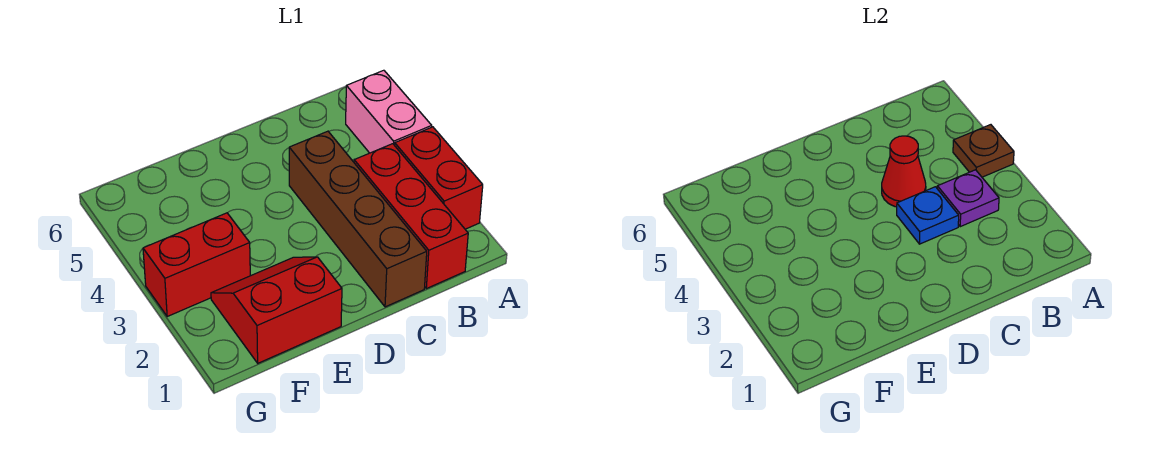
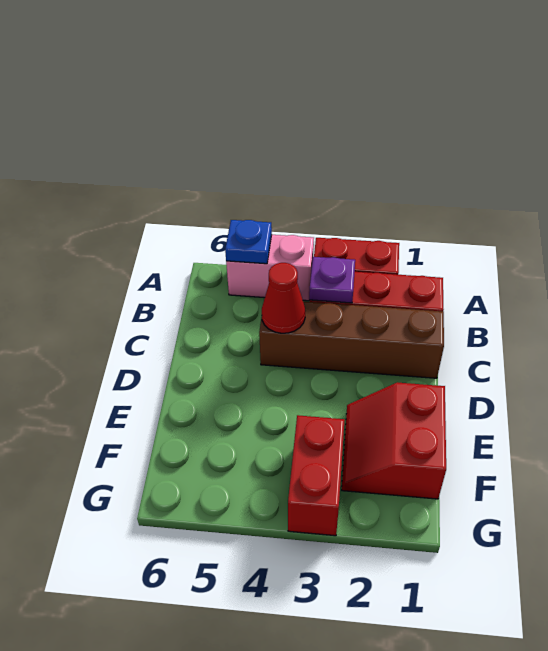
brown plate A4 level 2 -> none
blue plate C3 level 2 -> blue plate A5 level 2

